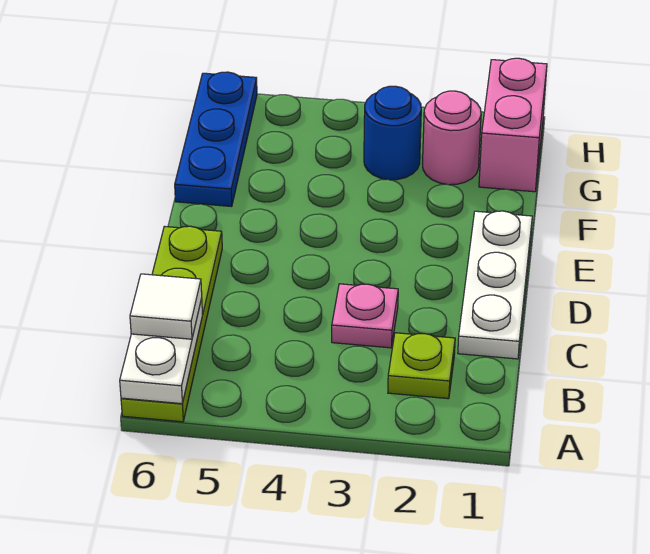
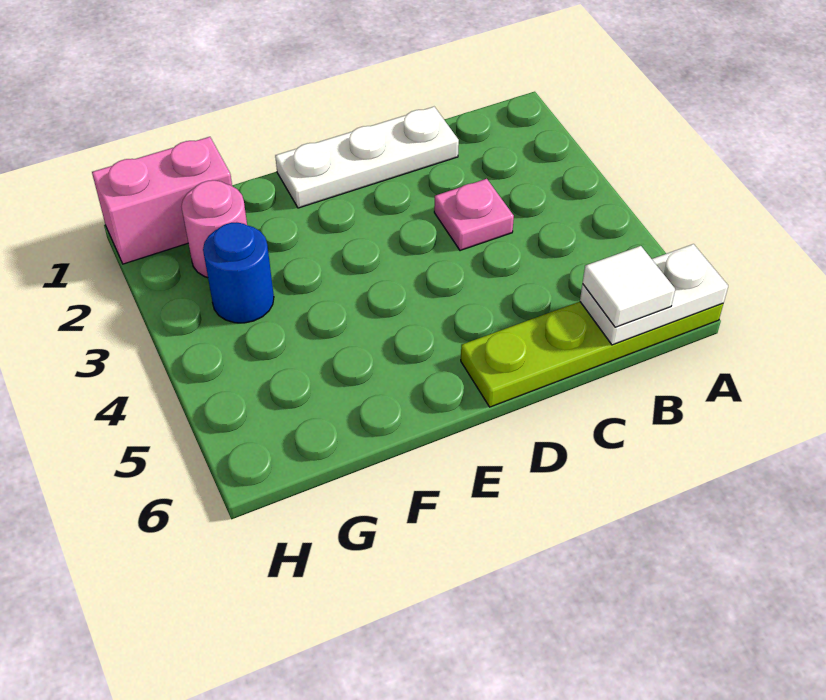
lime plate B2 level 1 -> none
blue plate F6:H6 level 1 -> none

